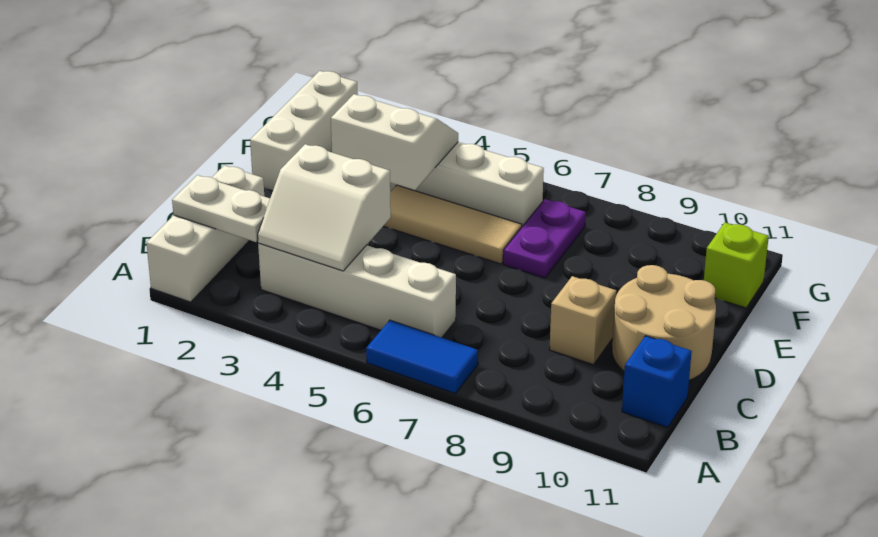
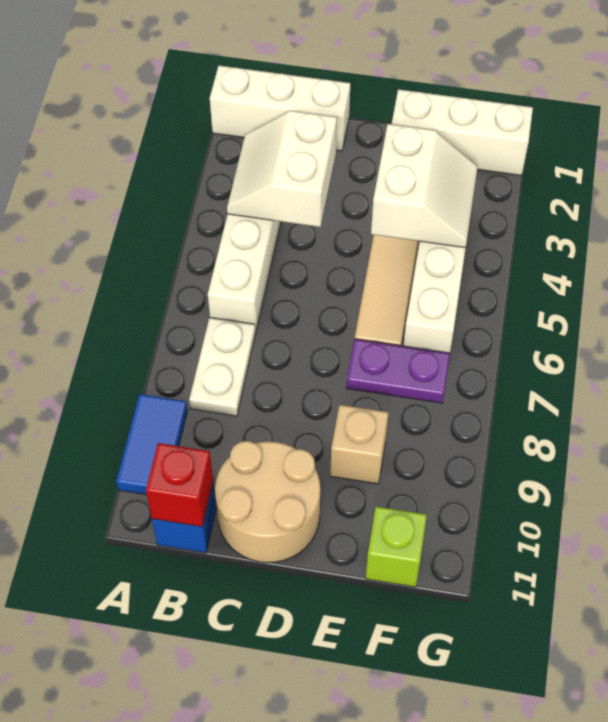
blue tile A6:A7 level 1 -> blue tile A9:A10 level 1
white plate B1:B2 level 2 -> white plate B7:B8 level 1
none -> red brick B11 level 2
tan brick C9 level 1 -> tan brick E9 level 1

